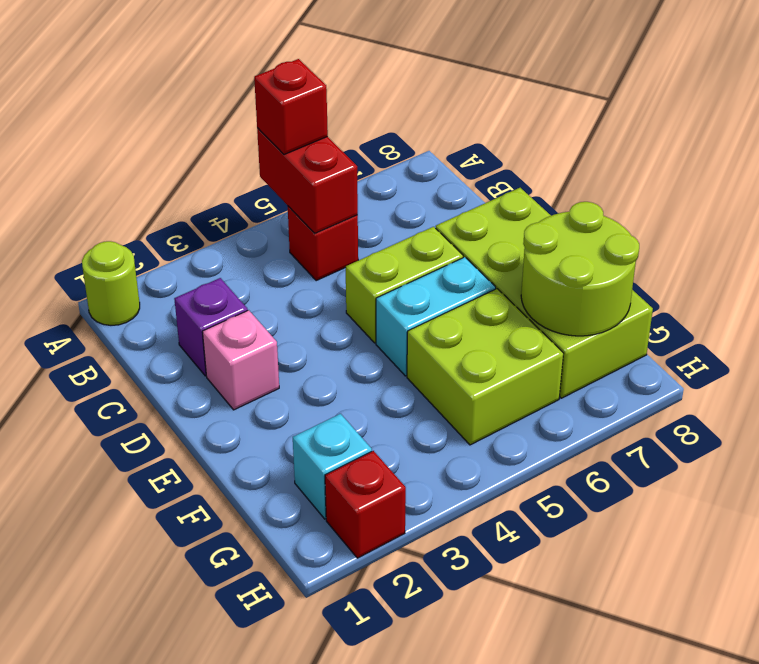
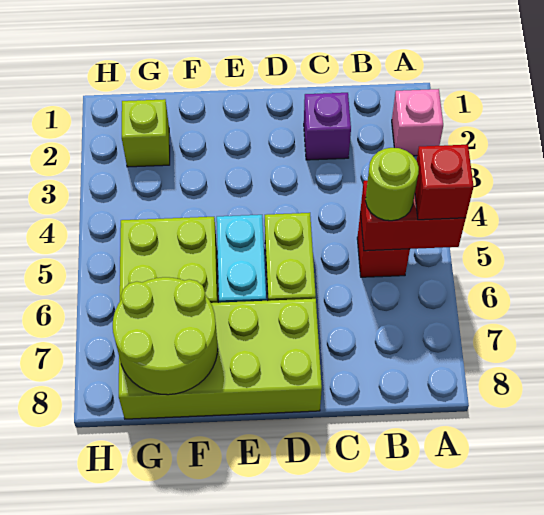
lime round brick A1 level 1 -> lime round brick B5 level 3
pink brick D2 level 1 -> pink brick A2 level 1
cyan brick G2 level 1 -> lime brick G2 level 1
red brick H2 level 1 -> none

